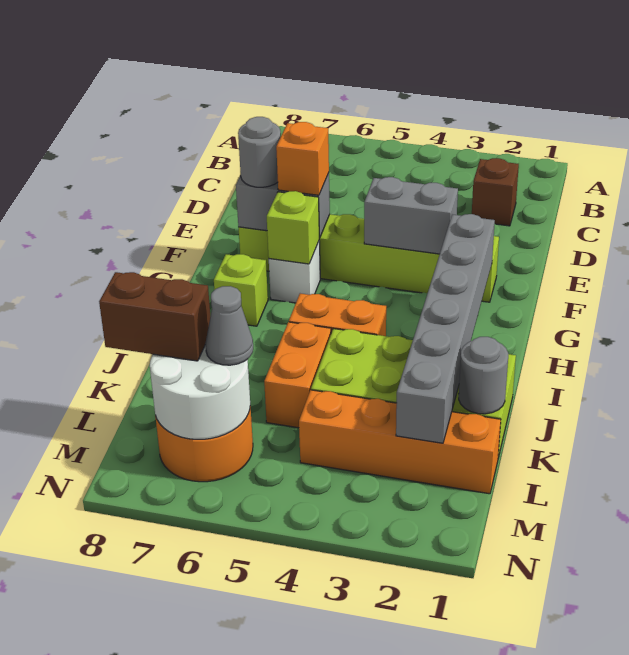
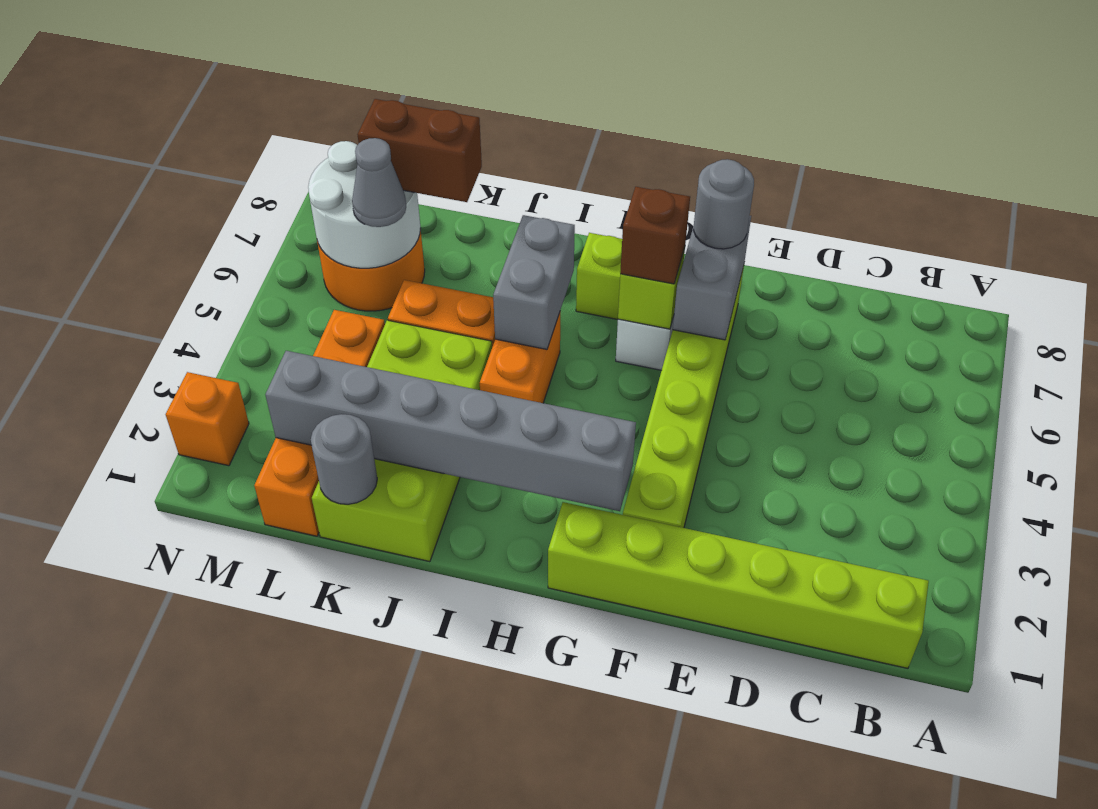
none -> lime brick B1:G1 level 1
brown brick C2 level 1 -> brown brick G6 level 3
grey brick F3:F4 level 2 -> grey brick I5:I6 level 2
orange brick F6 level 3 -> orange brick N2 level 1
brown brick L7:L8 level 3 -> brown brick K7:L7 level 3

